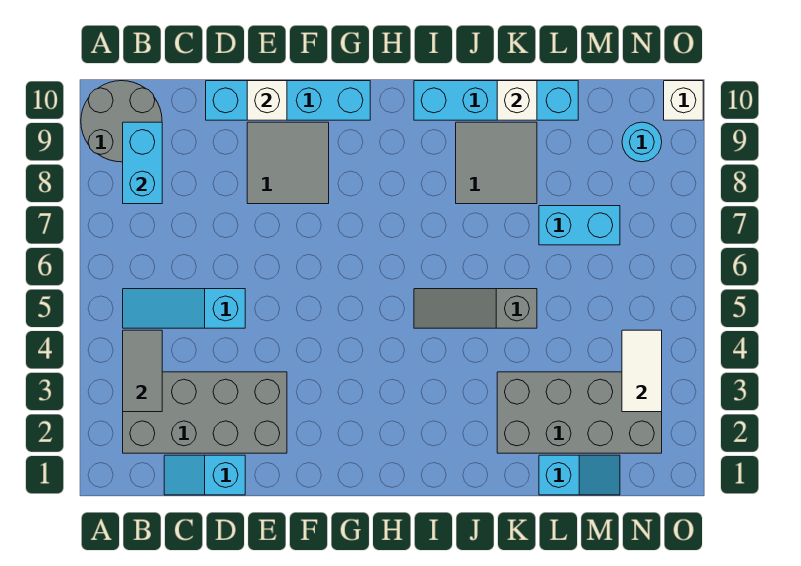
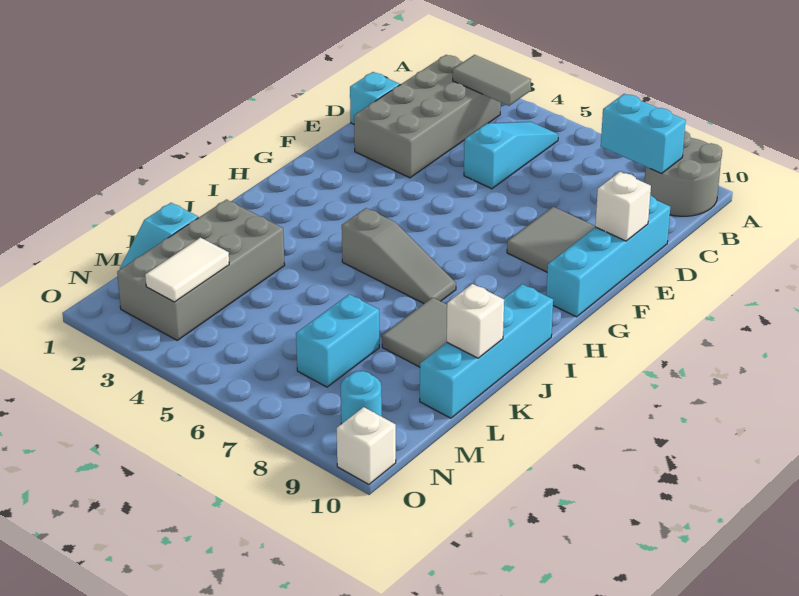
grey slope I5:K5 level 1 top K -> grey slope I5:I7 level 1 top 5
white tile N3:N4 level 2 -> white tile M3:N3 level 2

